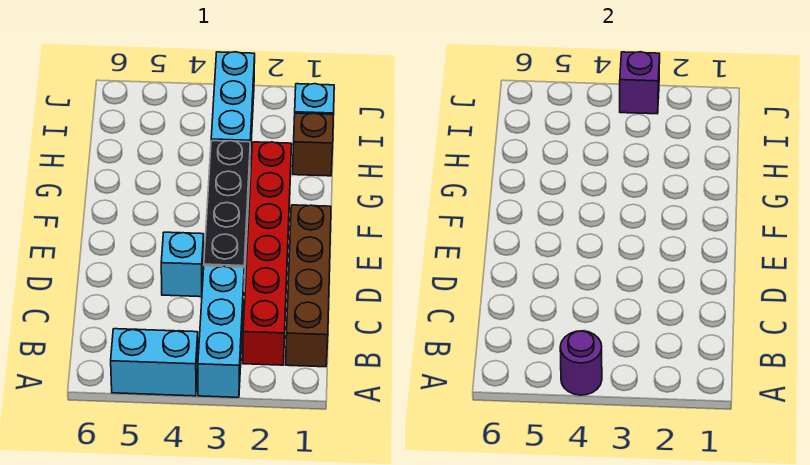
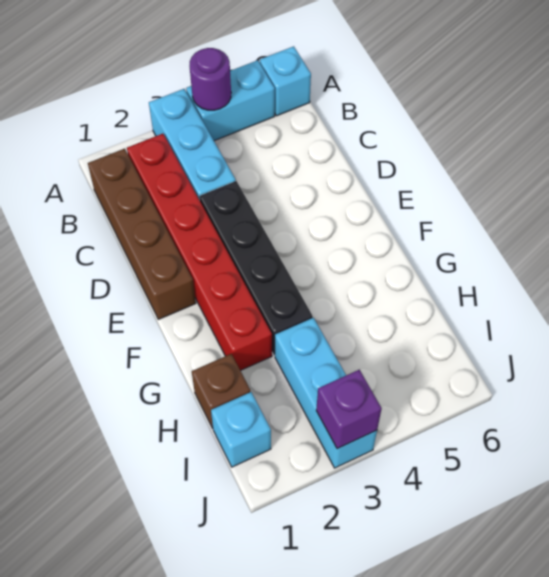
cyan brick D4 level 1 -> cyan brick A6 level 1

